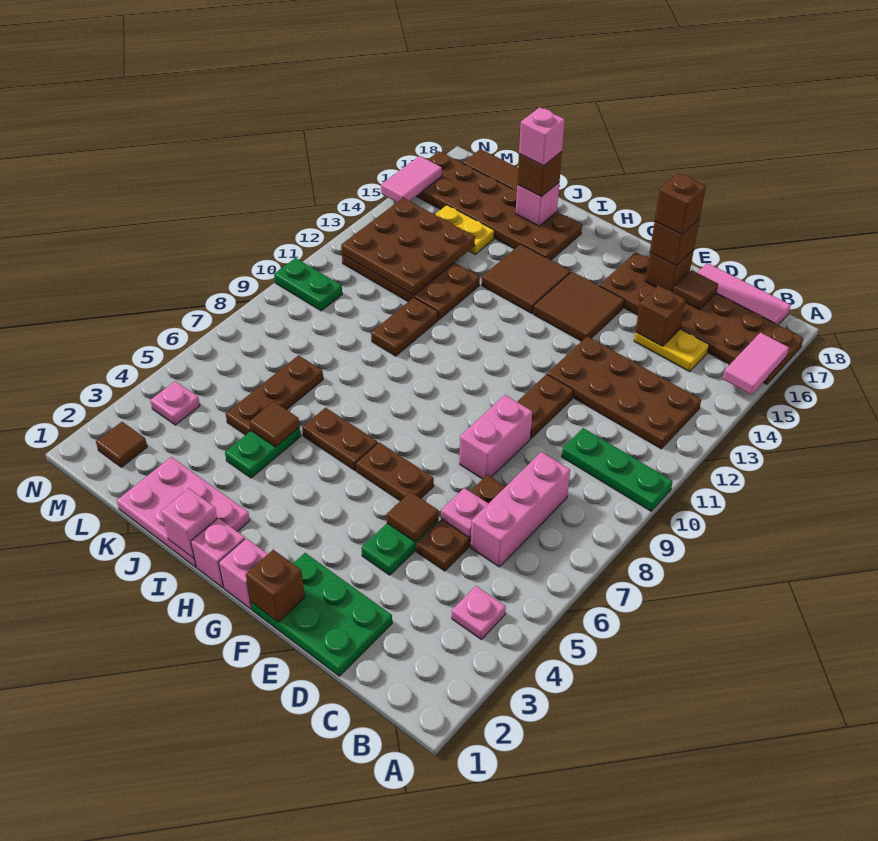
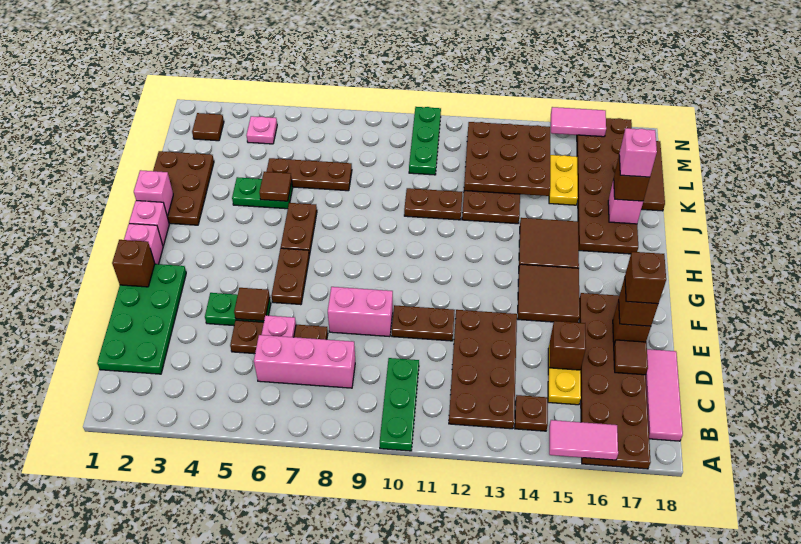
pink plate B4 level 1 -> none
none -> brown plate B14 level 1
green plate D1:F2 level 1 -> green plate C1:F2 level 1
pink plate I1:K2 level 1 -> brown plate I1:K2 level 1
green plate M10:N10 level 1 -> green plate L10:N10 level 1

